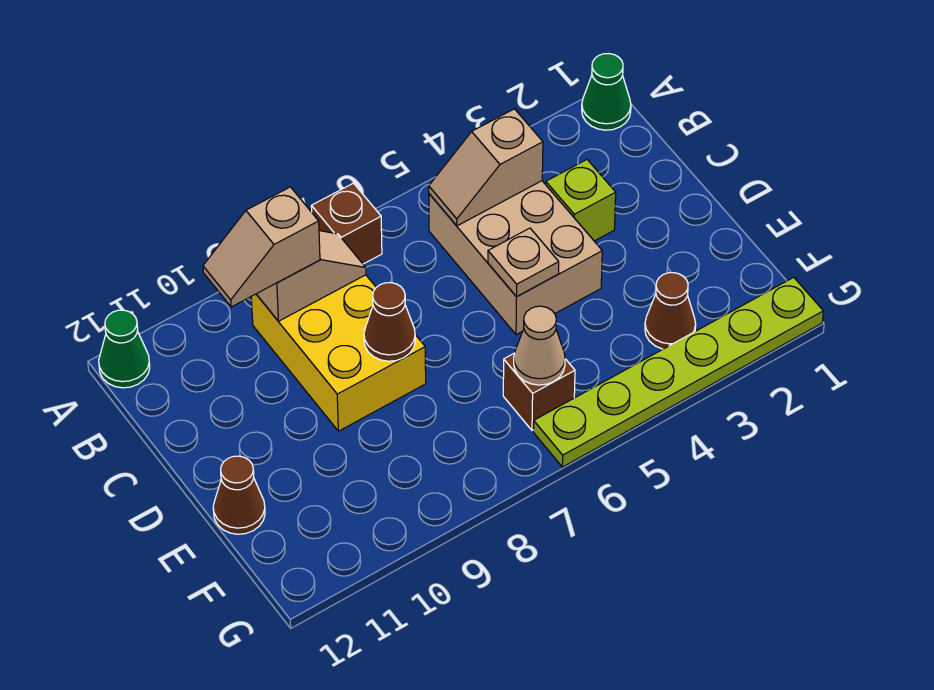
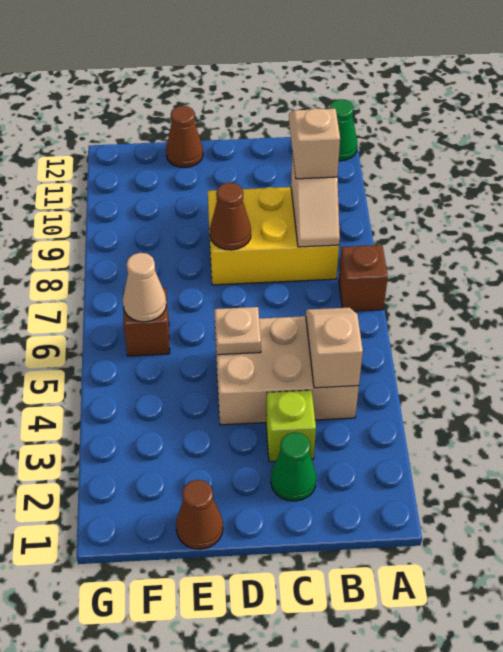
green cone A1 level 1 -> green cone C2 level 1
brown cone F3 level 1 -> brown cone E1 level 1
lime plate G1:G6 level 1 -> none

